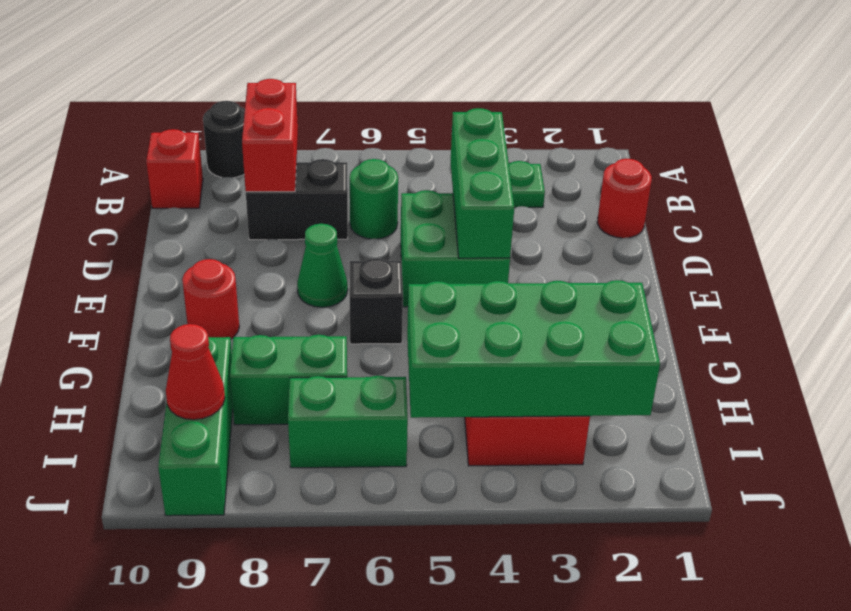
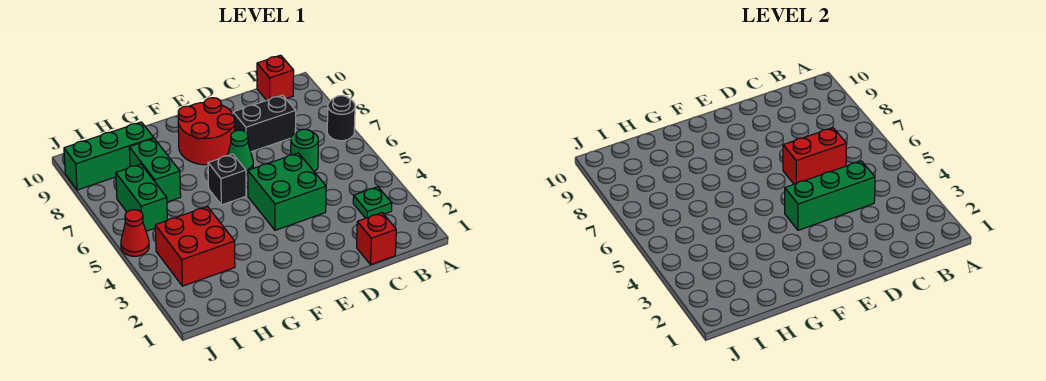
black round brick A9 level 1 -> black round brick A7 level 1
red brick B8:C8 level 2 -> red brick C6:D6 level 2
red round brick C1 level 1 -> red brick C1 level 1
black brick C7:C8 level 1 -> black brick C8:D8 level 1
red round brick F9 level 1 -> red round brick E8:F9 level 1
green brick H2:I5 level 2 -> none
red cone I9 level 2 -> red cone J5 level 1

